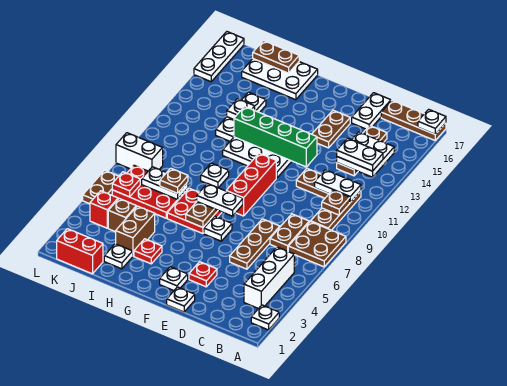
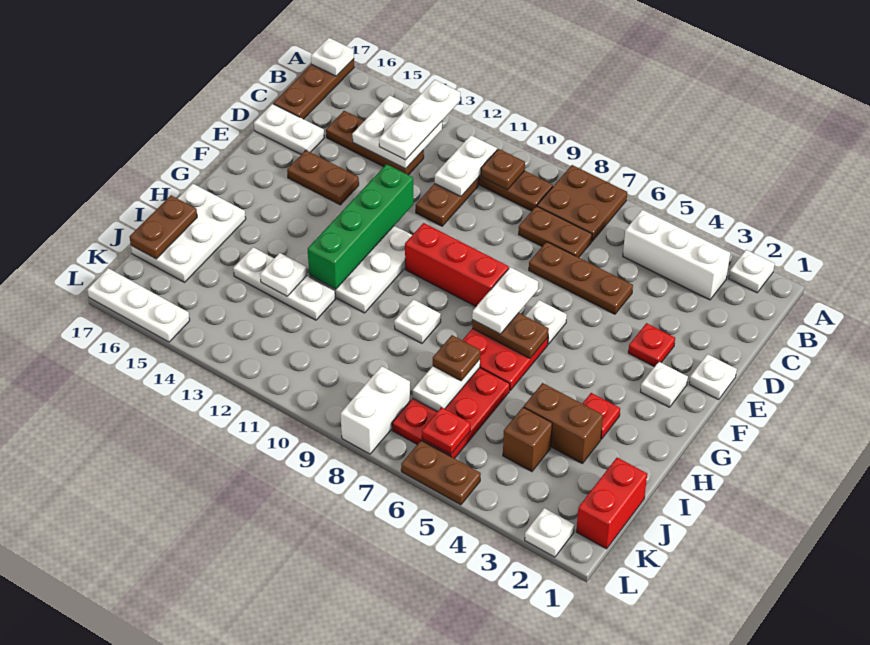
white plate B13:C13 level 3 -> white plate A13:C13 level 3
white plate I2 level 1 -> white plate L2 level 1
red brick K4 level 1 -> none

